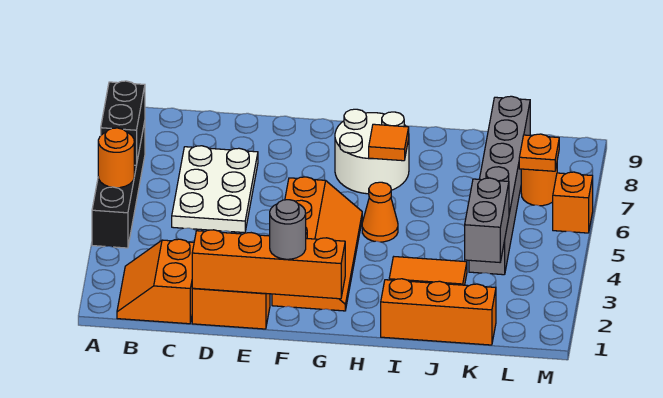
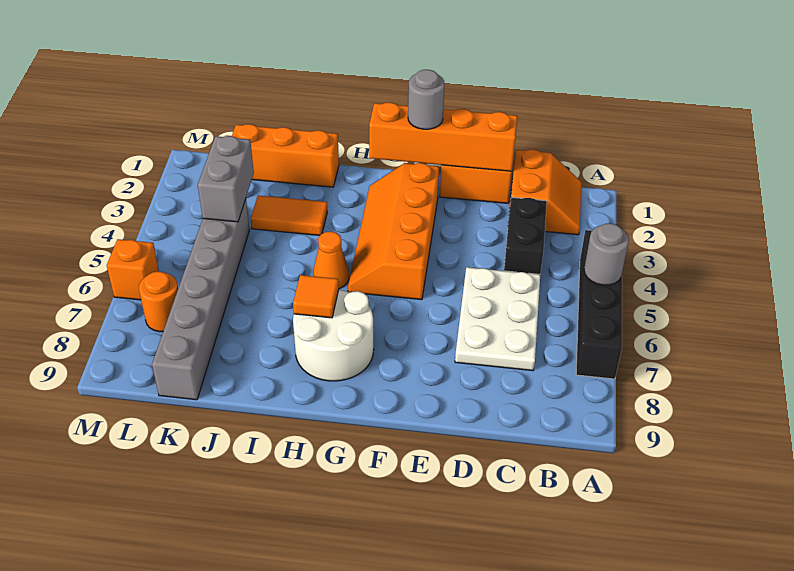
orange round brick A5 level 2 -> grey round brick A5 level 2
black brick A6:A7 level 2 -> black brick C3:C4 level 1
orange plate L7 level 2 -> none

